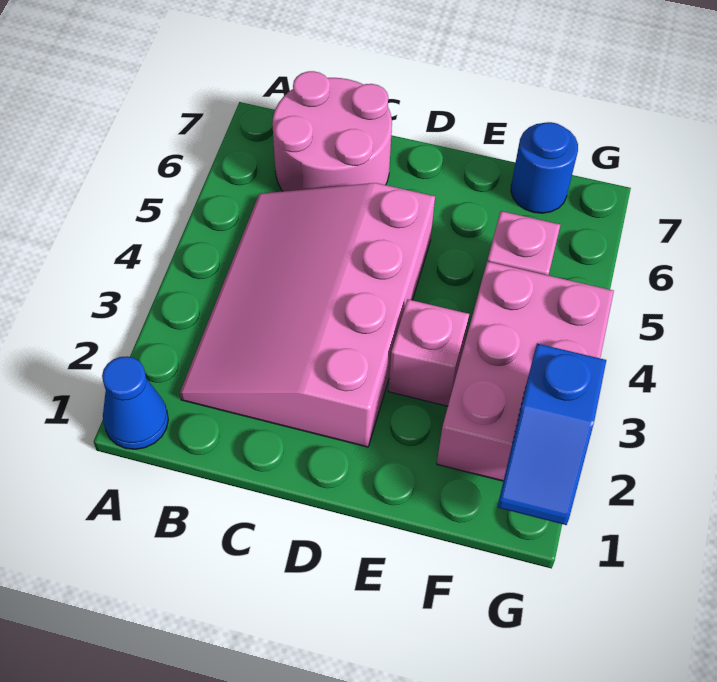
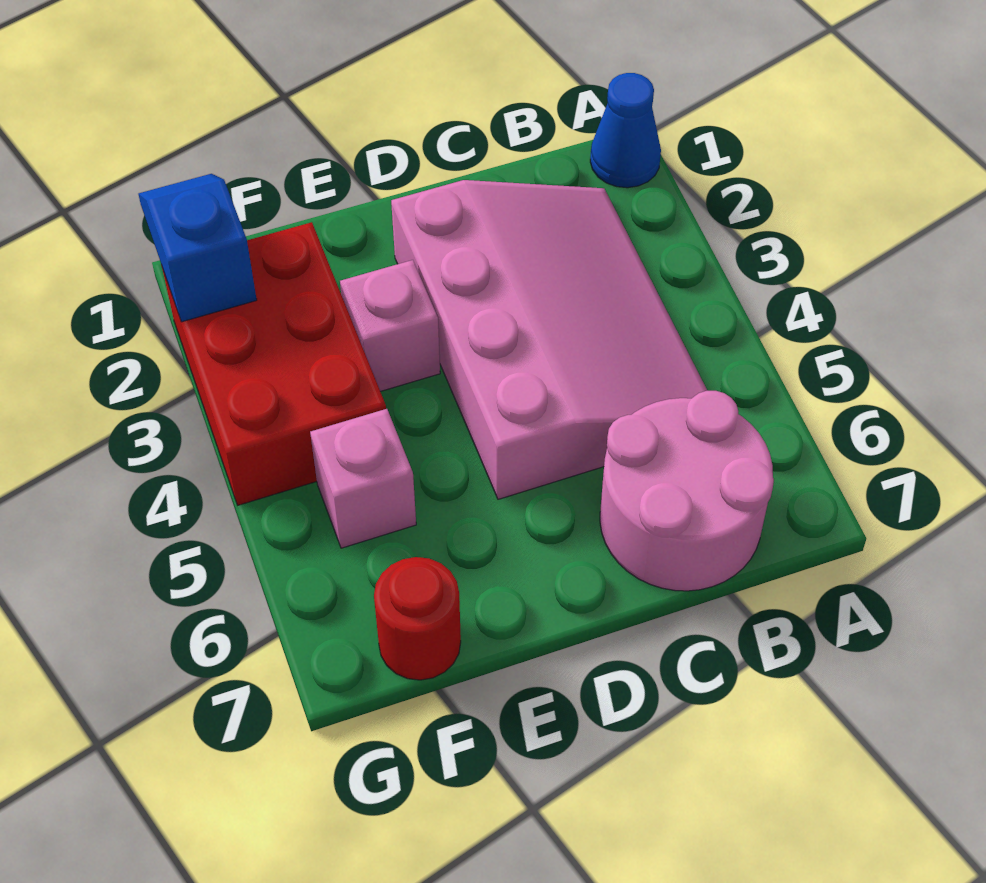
pink brick F2:G4 level 1 -> red brick F2:G4 level 1
blue round brick F7 level 1 -> red round brick F7 level 1

